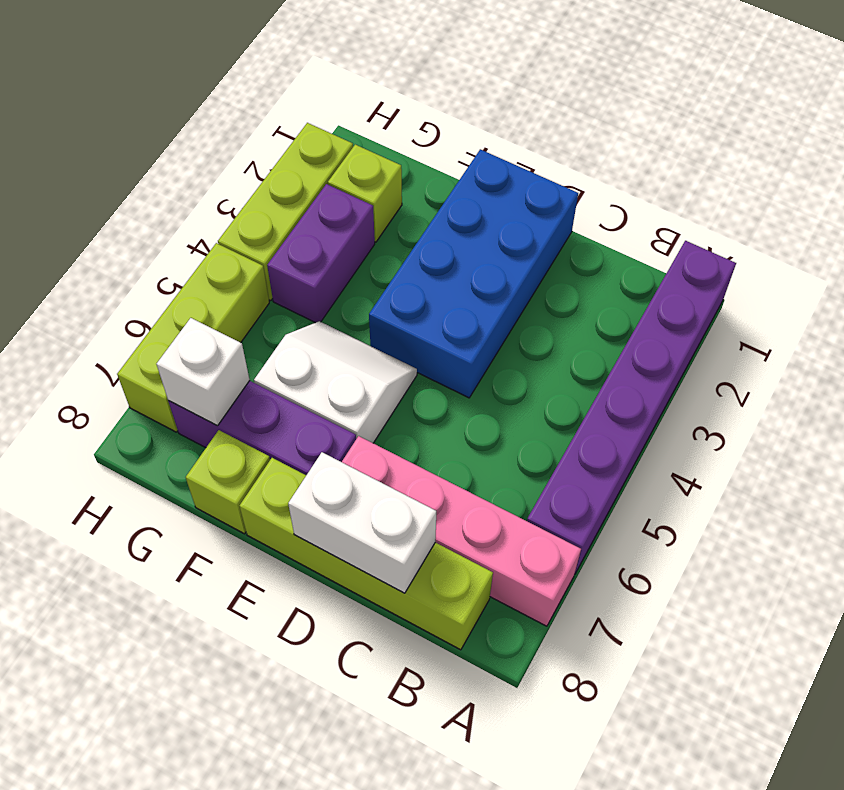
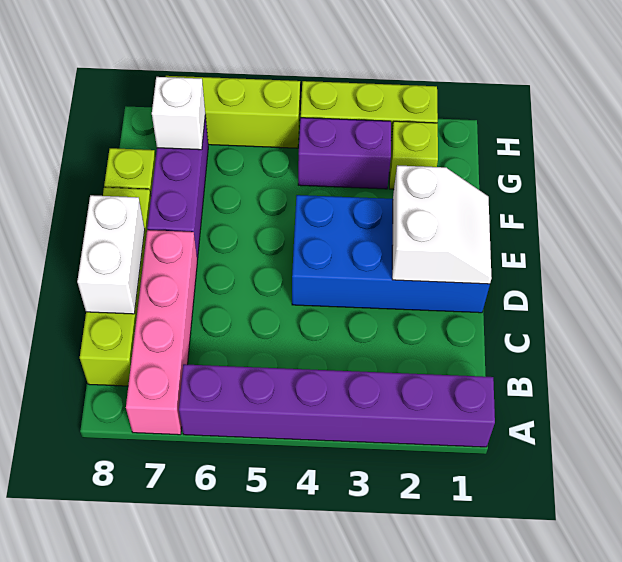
white slope E5:F6 level 1 top 6 -> white slope D1:E2 level 2 top 2

